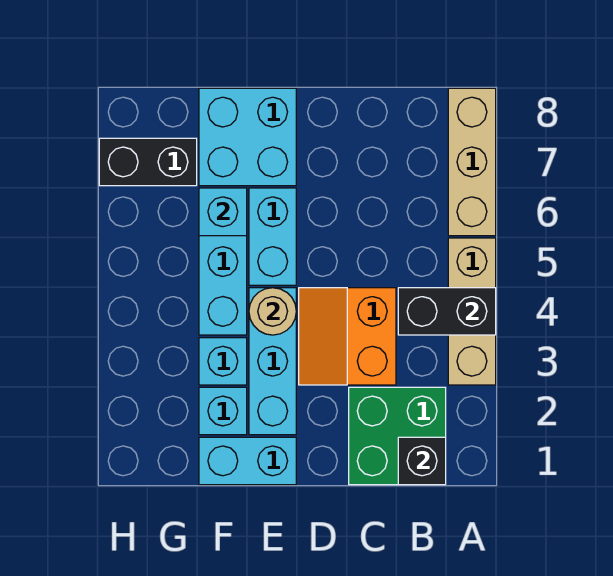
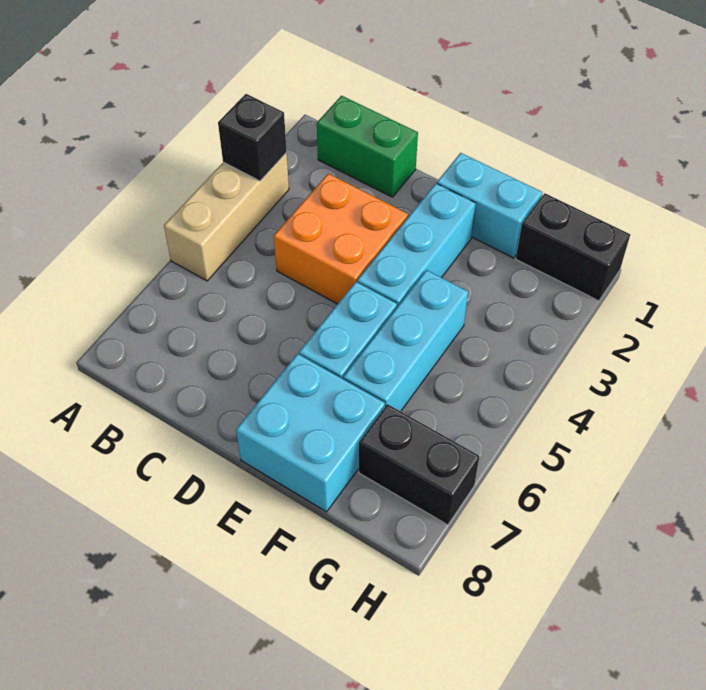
black brick A4:B4 level 2 -> black brick G1:H1 level 1
tan brick A6:A8 level 1 -> none
green brick B1:C2 level 1 -> green brick B1:C1 level 1
black brick B1 level 2 -> black brick A3 level 2
orange slope C3:D4 level 1 top C -> orange brick C3:D4 level 1
tan round brick E4 level 2 -> none
cyan brick F2 level 1 -> none
cyan brick F3 level 1 -> none
cyan brick F6 level 2 -> none

